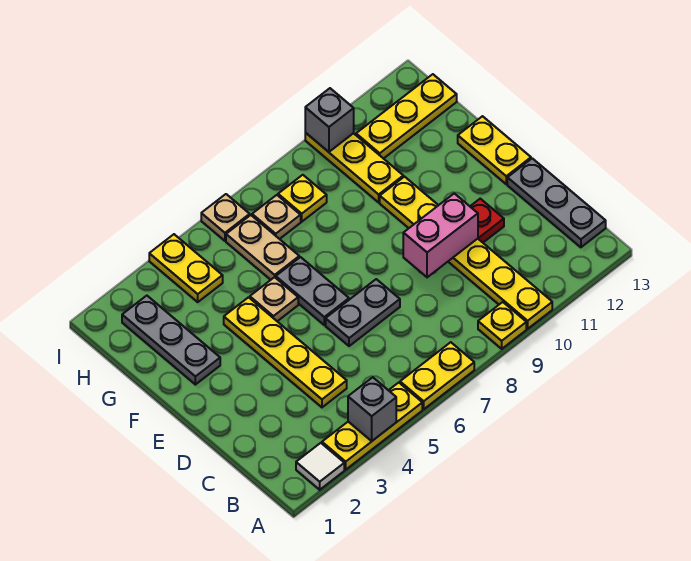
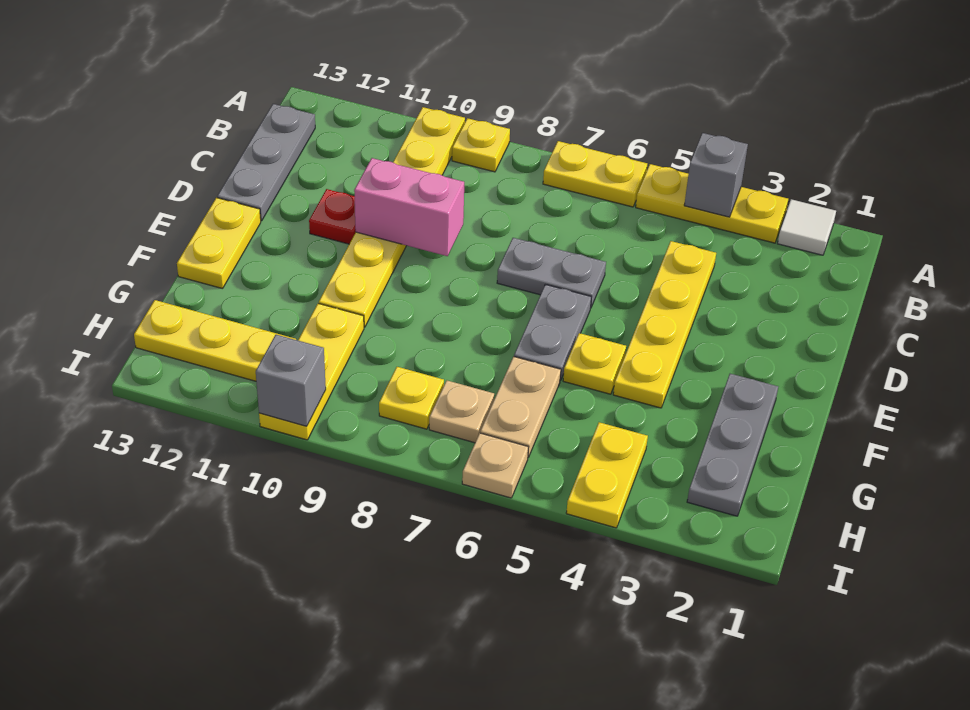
tan plate F5 level 1 -> yellow plate F5 level 1

